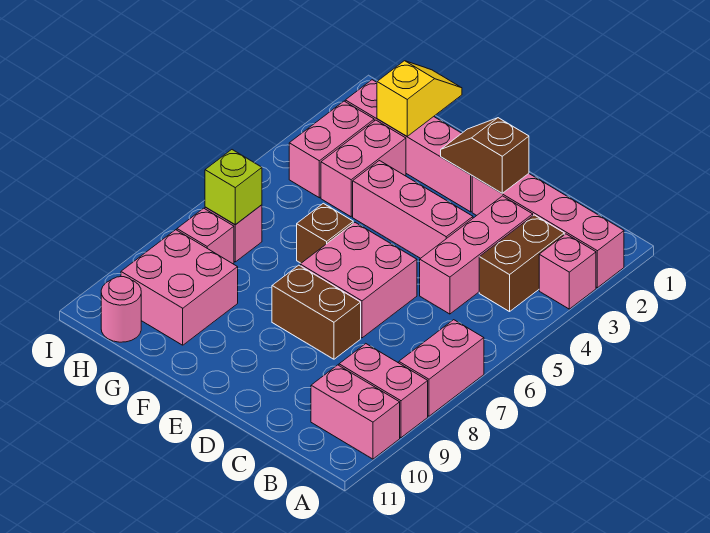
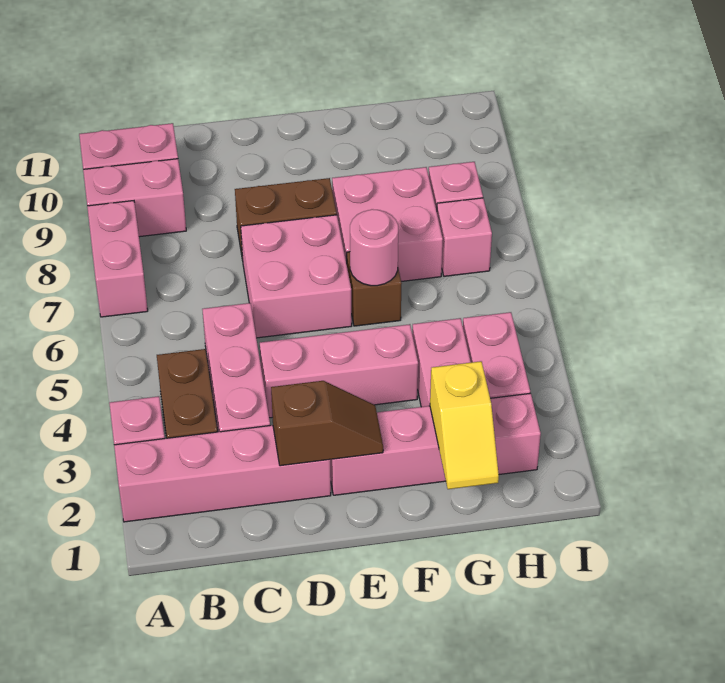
pink brick G9:H10 level 1 -> pink brick F7:G8 level 1
lime brick H7 level 2 -> none
pink round brick H11 level 1 -> pink round brick F6 level 2

